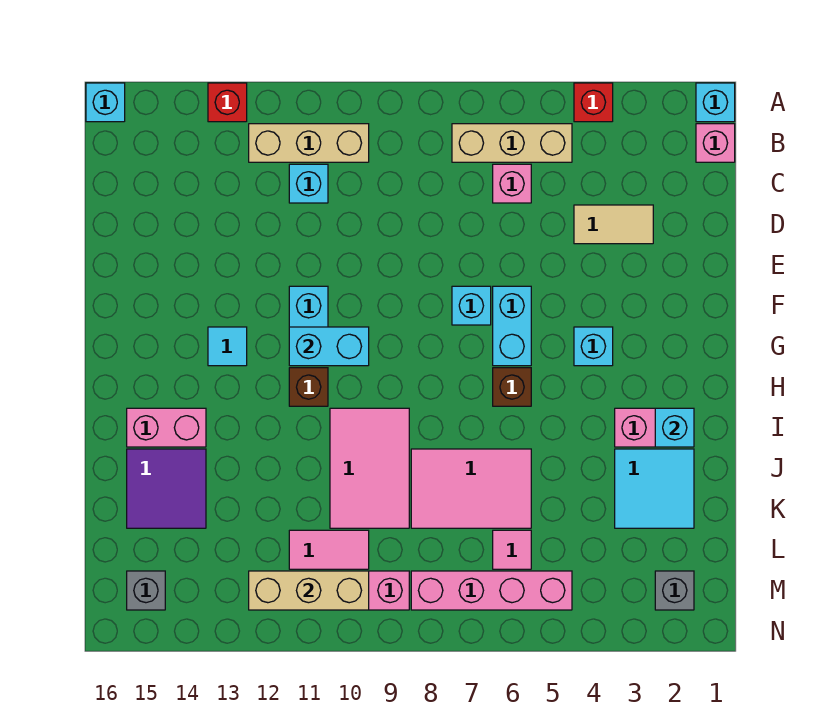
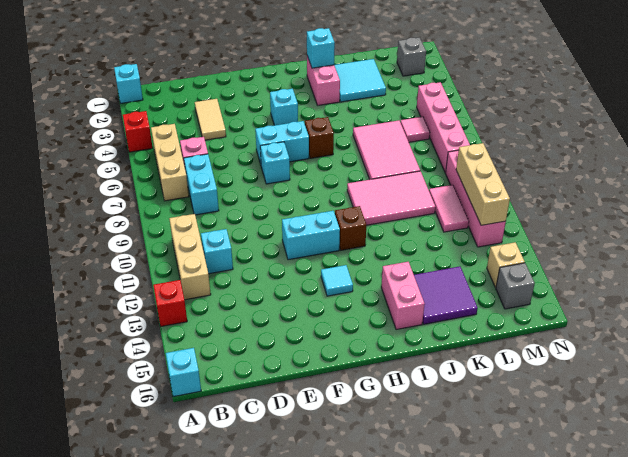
pink brick B1 level 1 -> none
cyan brick G10:G11 level 2 -> cyan brick C7:C8 level 1
none -> tan brick M14 level 1

